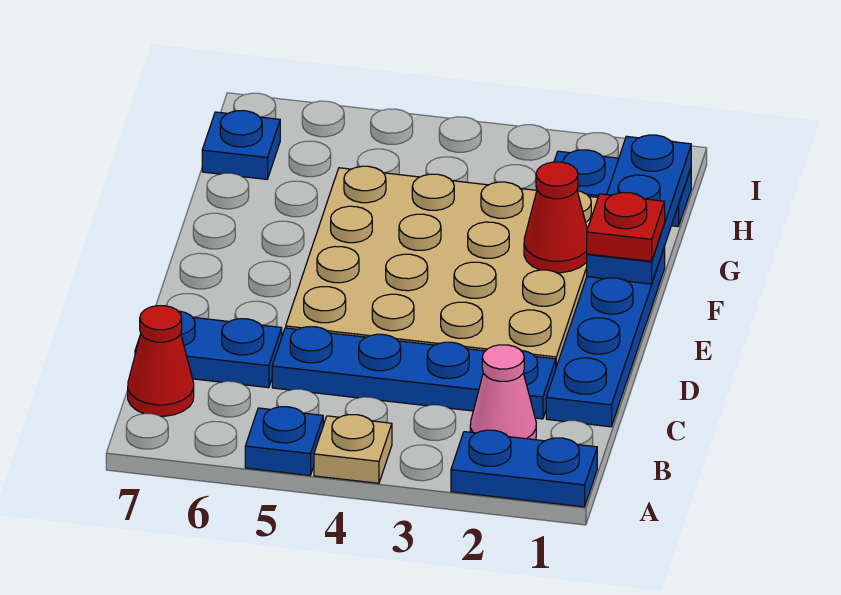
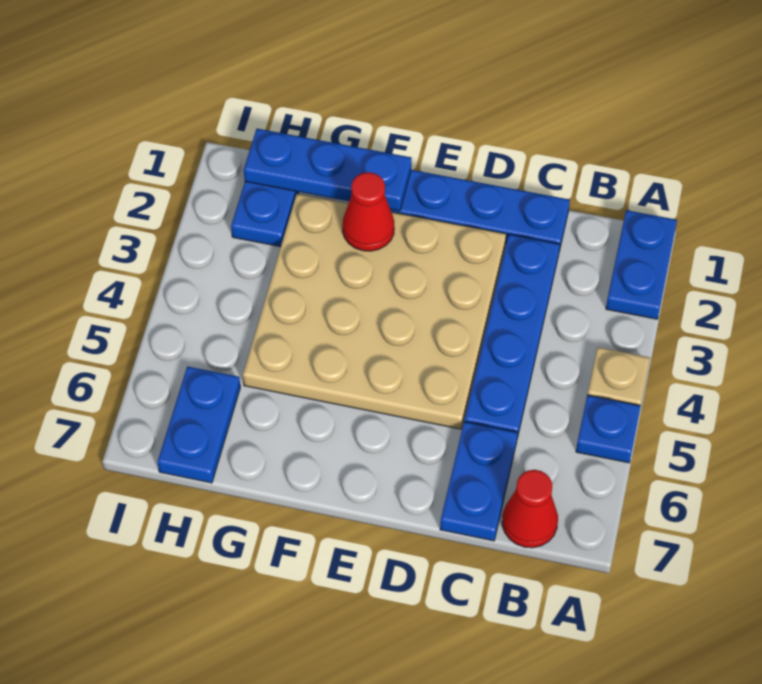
pink cone B2 level 1 -> none
red plate F1 level 3 -> none
blue plate H7 level 1 -> blue plate H6:H7 level 1

